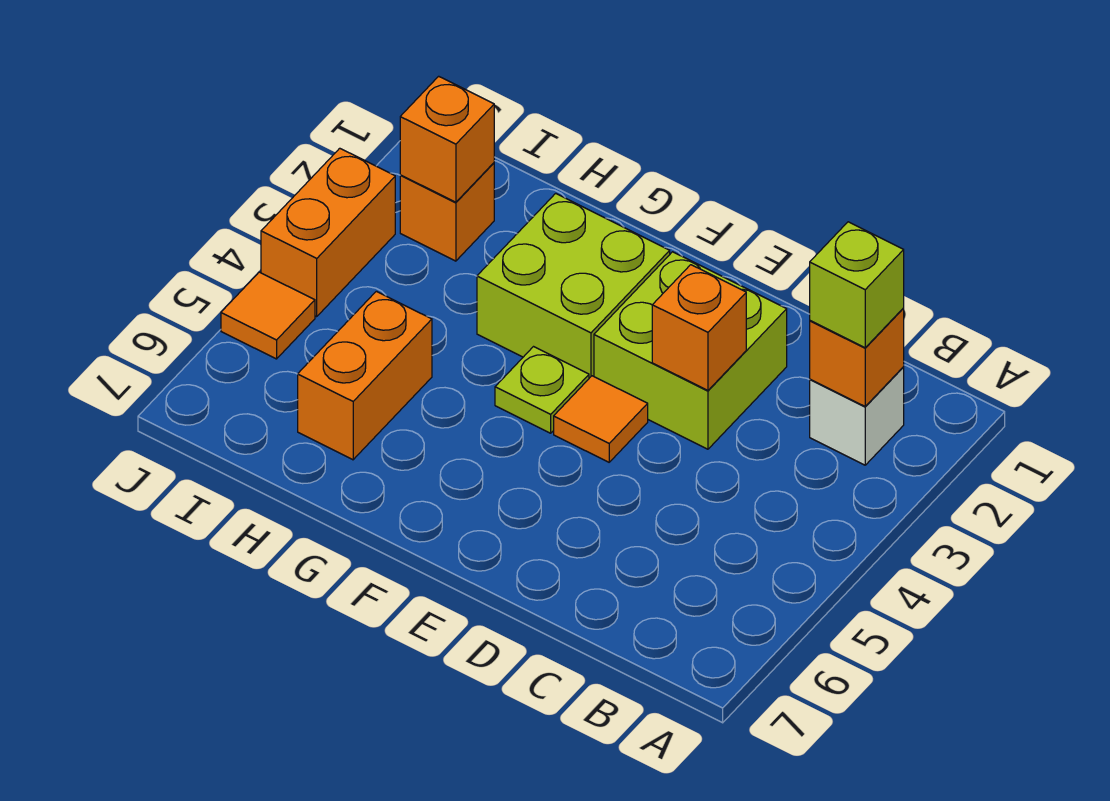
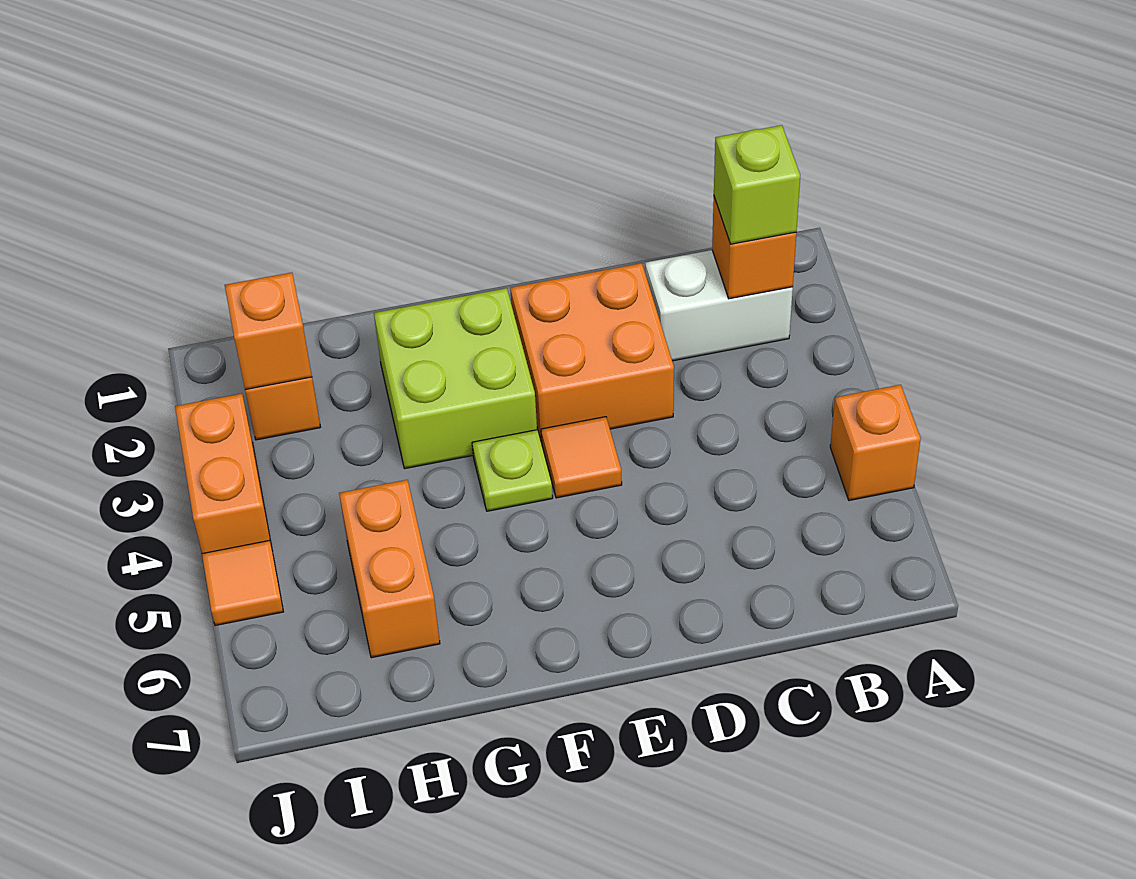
white brick B2 level 1 -> white brick B2:C2 level 1
lime brick D2:E3 level 1 -> orange brick D2:E3 level 1
orange brick D3 level 2 -> orange brick A5 level 1

